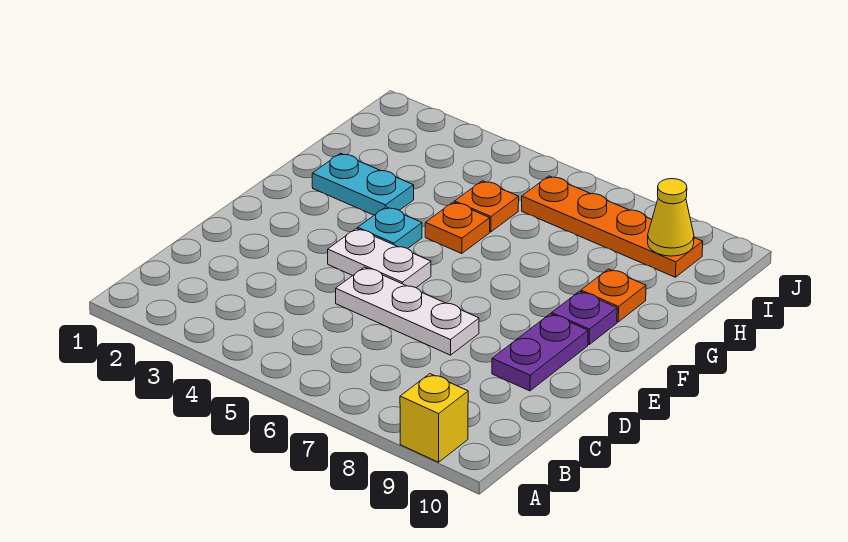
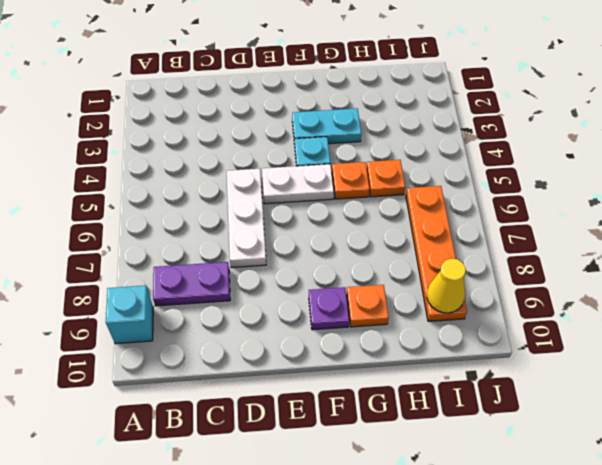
yellow brick A9 level 1 -> cyan brick A9 level 1
purple plate D9:E9 level 1 -> purple plate B8:C8 level 1
white plate E4:E5 level 1 -> white plate E5:F5 level 1
cyan plate G2:G3 level 1 -> cyan plate F3:G3 level 1

